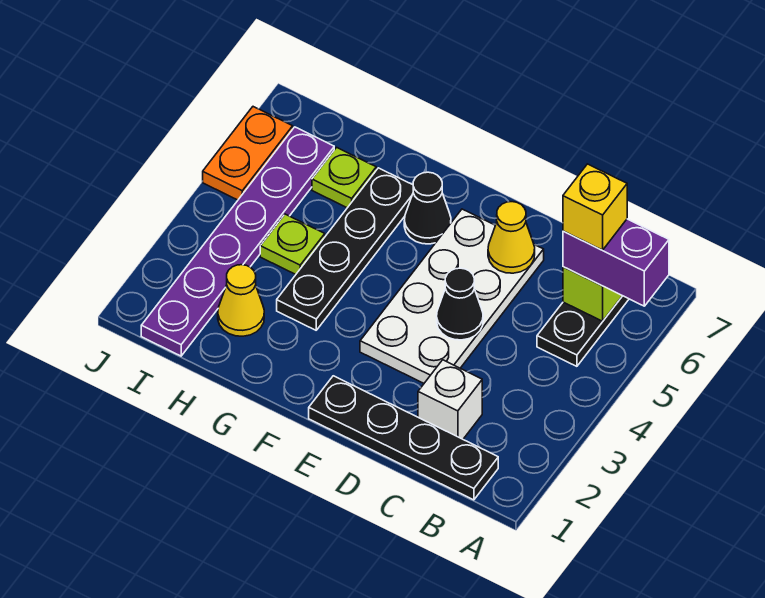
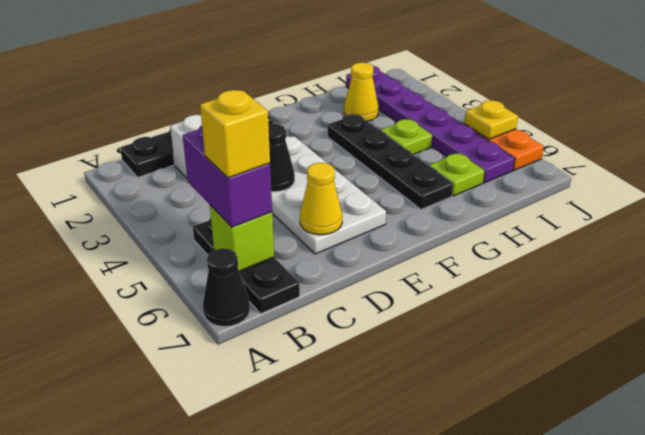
purple brick A6:B6 level 3 -> purple brick B5:B6 level 3
black cone F6 level 1 -> black cone A7 level 1
none -> yellow plate J5 level 2

